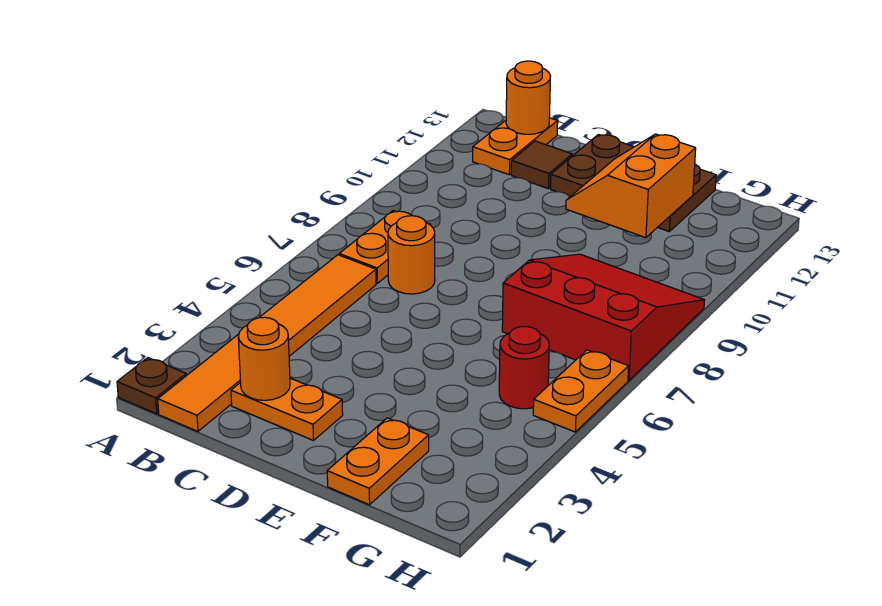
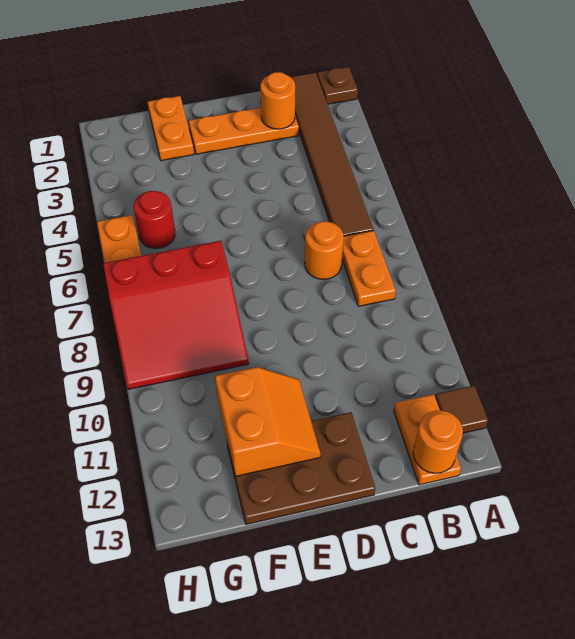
orange tile B1:B6 level 1 -> brown tile B1:B6 level 1
orange plate C2:D2 level 1 -> orange plate C2:E2 level 1
brown tile C12 level 1 -> brown tile A12 level 1

